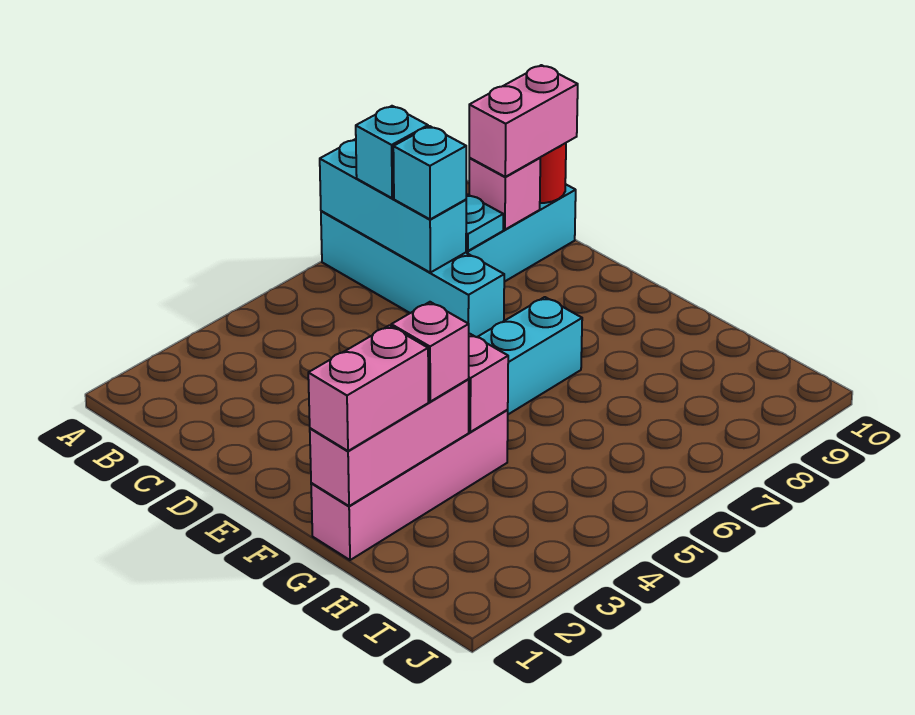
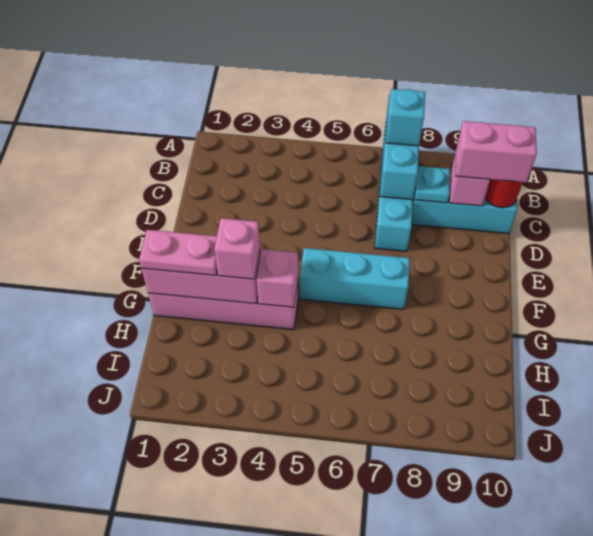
cyan brick C7 level 3 -> none
pink brick G1:G2 level 3 -> pink plate G1:G2 level 3

